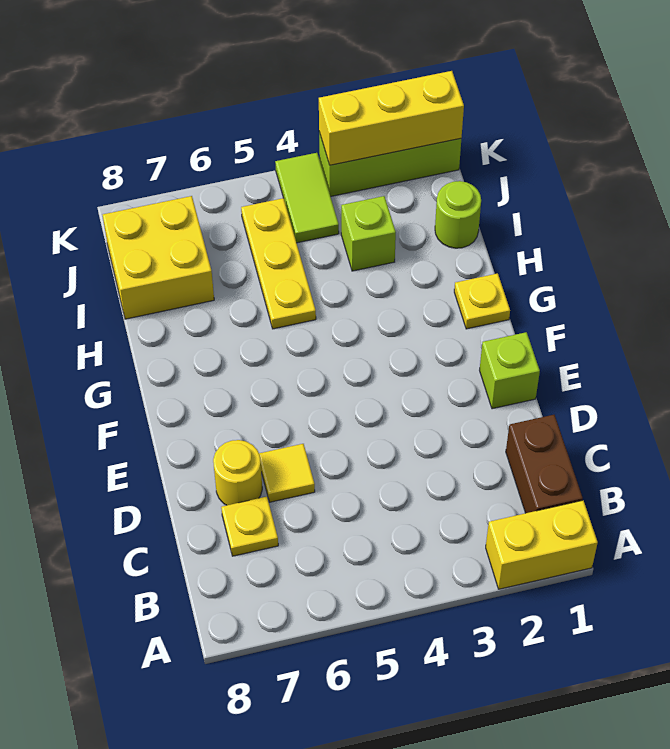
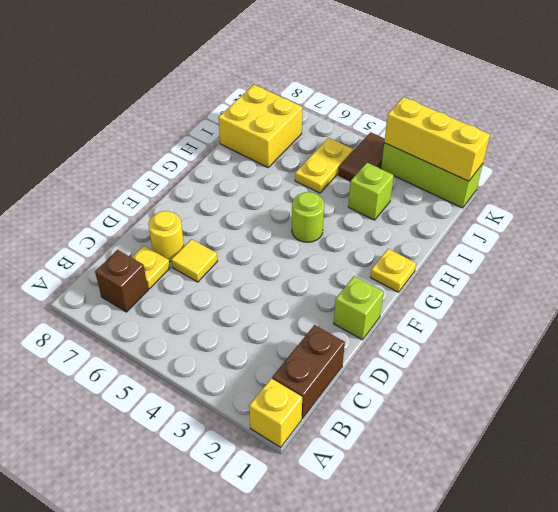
yellow brick A1:A2 level 1 -> yellow brick A1 level 1
none -> brown brick B7 level 1
yellow plate H5:J5 level 1 -> yellow plate I5:J5 level 1
lime round brick I1 level 1 -> lime round brick G4 level 1
lime tile J4:K4 level 1 -> brown tile J4:K4 level 1

